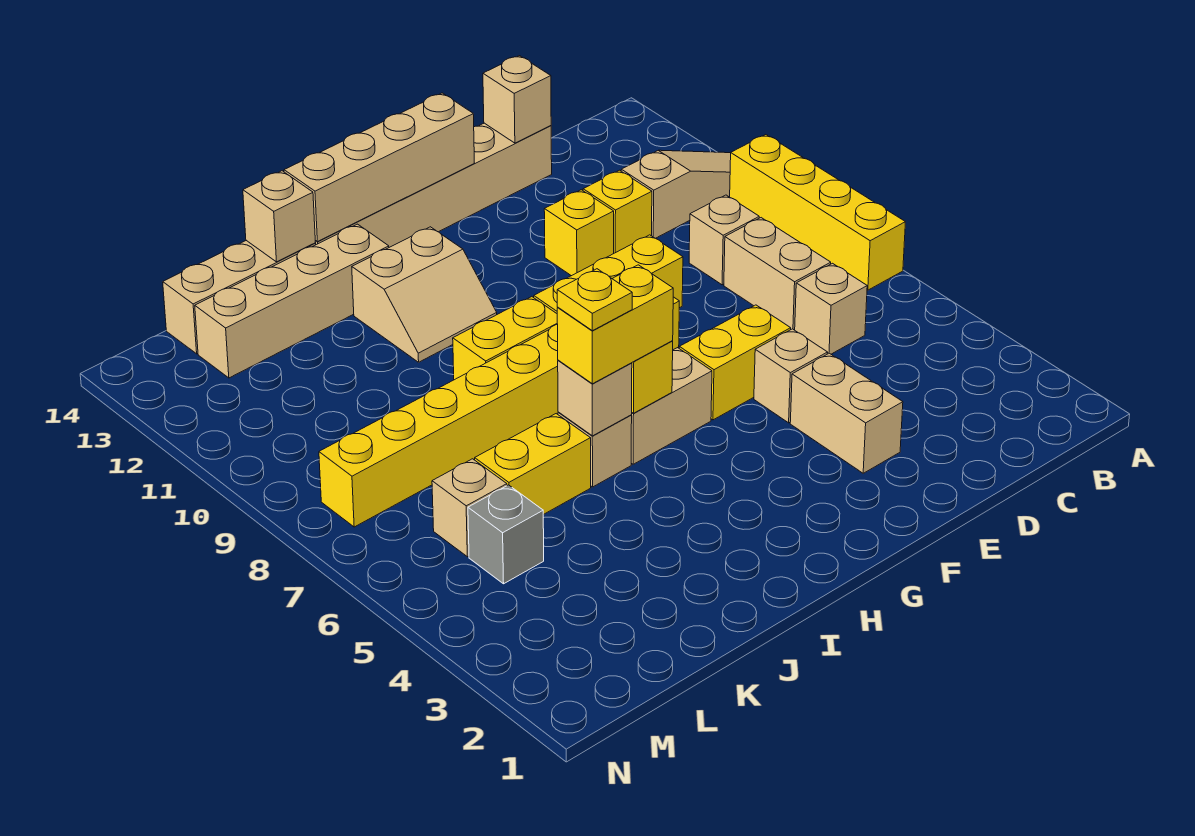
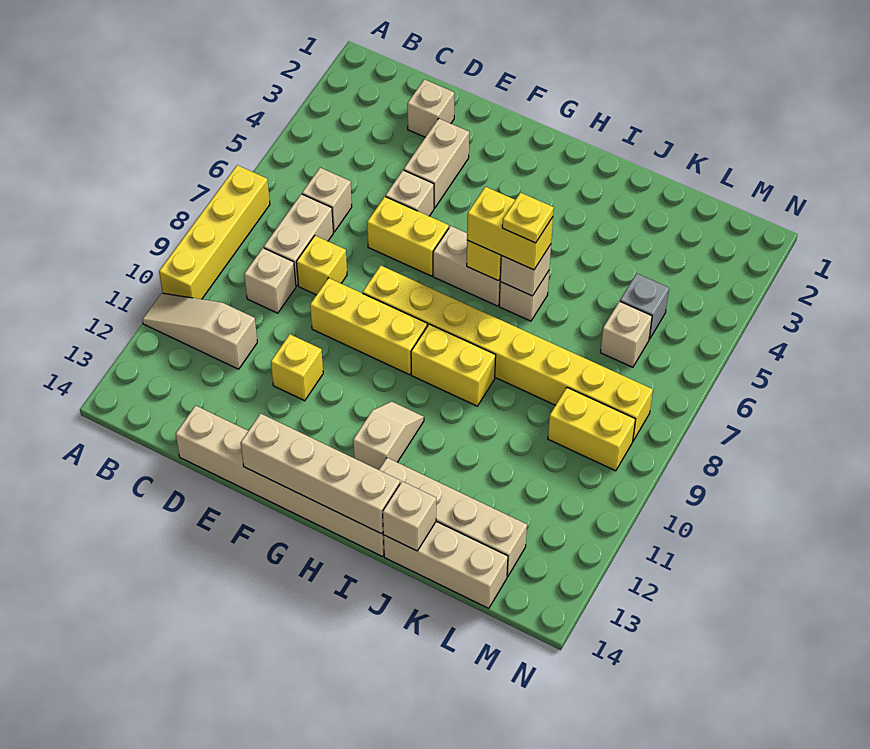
yellow brick D11 level 1 -> yellow brick D8 level 1
tan brick D14 level 2 -> tan brick D2 level 1
tan slope H11:I12 level 1 top 12 -> tan slope H11:H12 level 1 top 12
yellow brick J6:K6 level 1 -> yellow brick L9:M9 level 1

